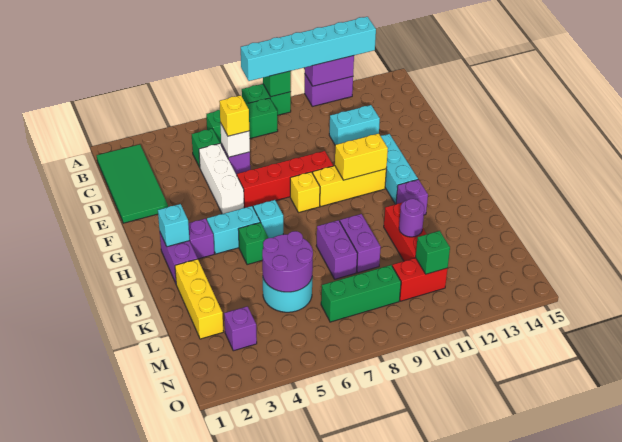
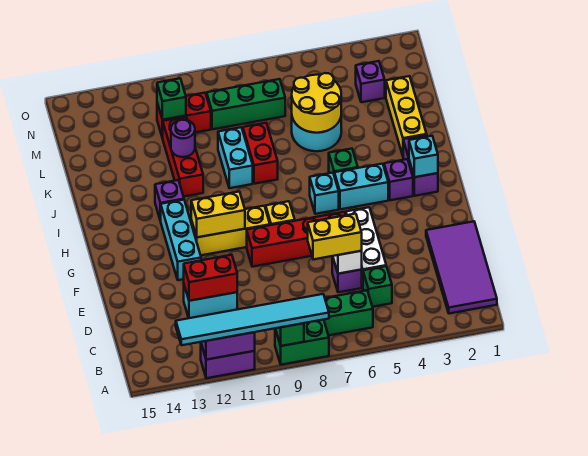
cyan brick A8:A13 level 3 -> cyan tile A8:A13 level 3
green tile B1:E2 level 1 -> purple tile B1:E2 level 1
yellow brick D6 level 3 -> yellow brick D6:D7 level 3
none -> red brick D11:D12 level 2
purple brick J8:K8 level 1 -> red brick J8:K8 level 1
purple brick J9:K9 level 1 -> cyan brick J9:K9 level 1
purple round brick K5:L6 level 2 -> yellow round brick K5:L6 level 2

